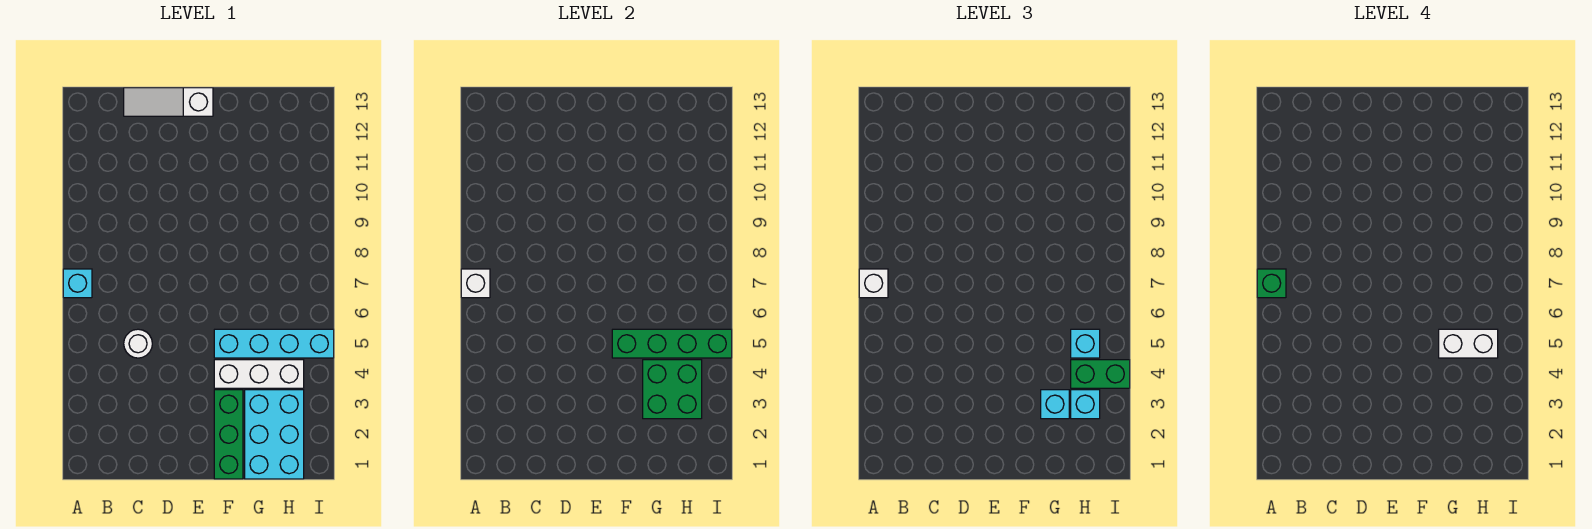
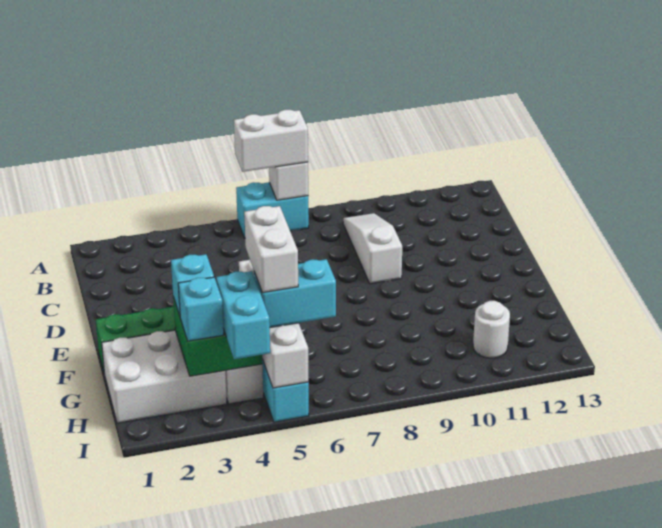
cyan brick A7 level 1 -> cyan brick A6:A7 level 1
white brick A7 level 3 -> white brick A6:A7 level 3
green brick A7 level 4 -> none
white round brick C5 level 1 -> white round brick H11 level 1
white slope C13:E13 level 1 top E -> white slope B9:D9 level 1 top D
green brick F5:I5 level 2 -> white brick F5:I5 level 2
cyan brick G1:H3 level 1 -> white brick G1:H3 level 1
green brick H4:I4 level 3 -> cyan brick H4:I4 level 3
cyan brick H5 level 3 -> cyan brick H5:H6 level 3

